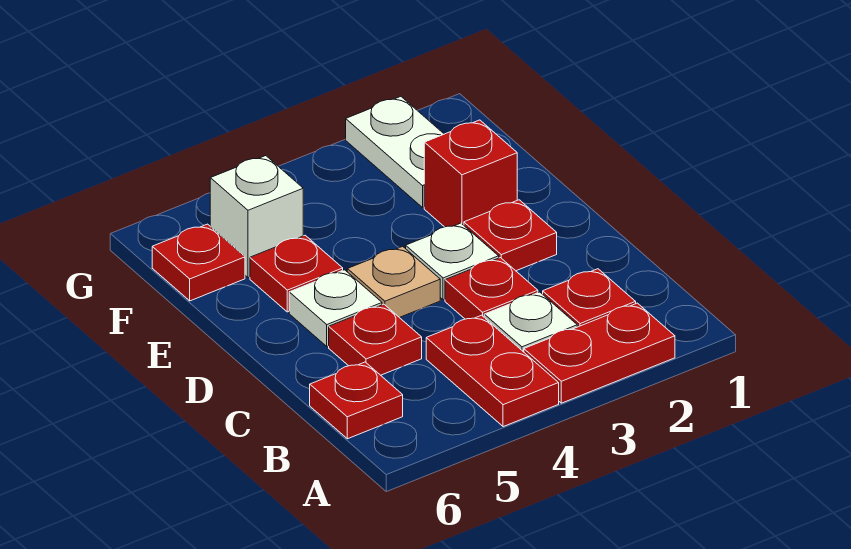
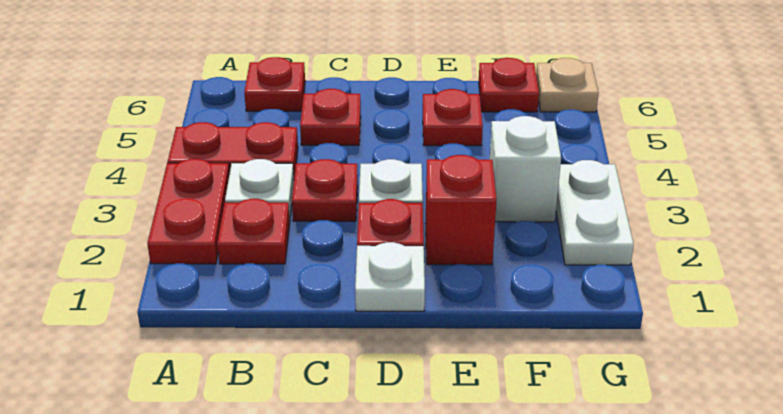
tan plate D4 level 1 -> tan plate G6 level 1
white plate D5 level 1 -> white plate D1 level 1
white plate F2:G2 level 1 -> white plate G2:G3 level 1
white brick F5 level 1 -> white brick F3 level 1

